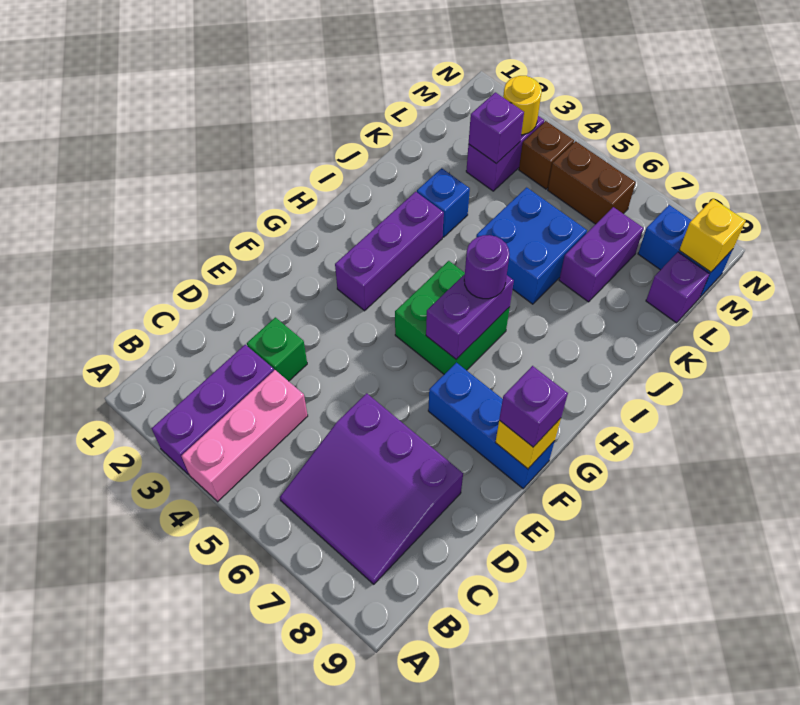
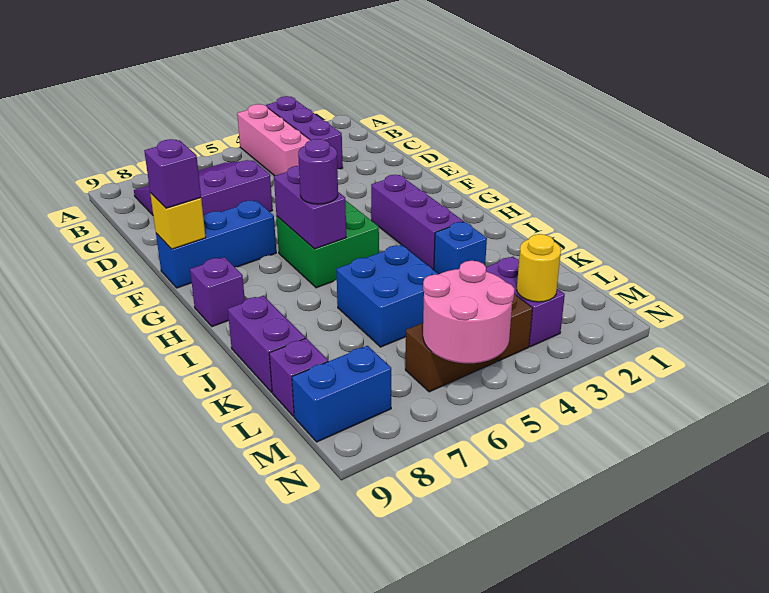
green brick D3 level 1 -> none
purple brick K7:L7 level 1 -> purple brick J9:K9 level 1
purple brick L3 level 2 -> purple brick H9 level 1
none -> pink round brick M5:N6 level 2
yellow brick M9 level 2 -> none

